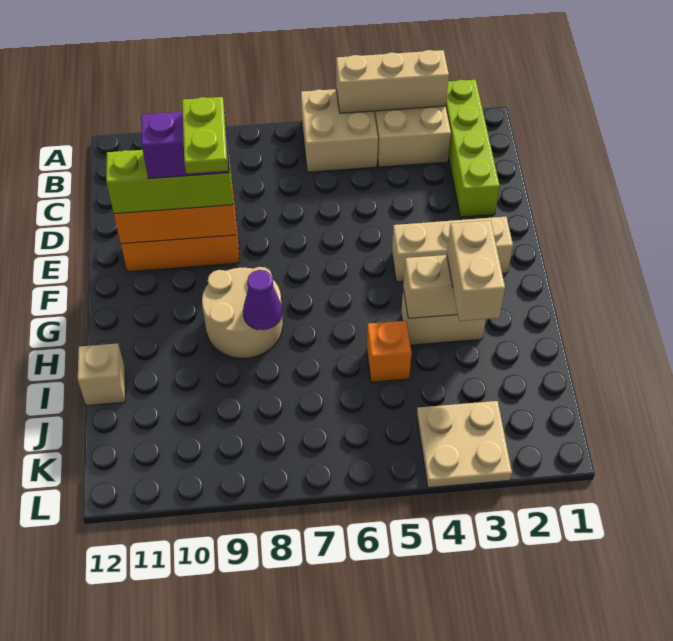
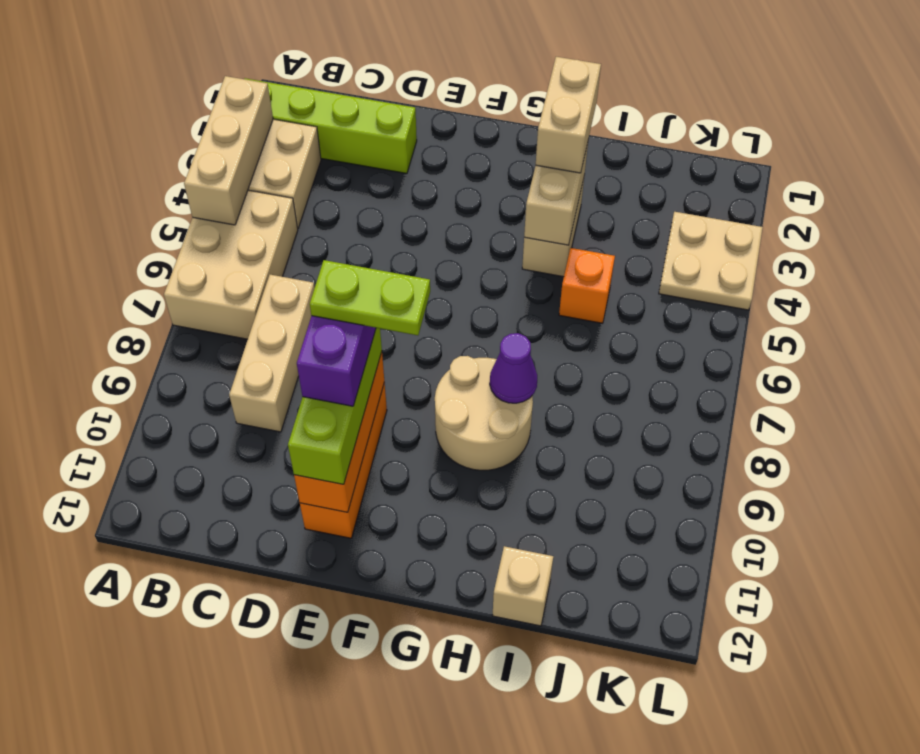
tan brick A5:B6 level 1 -> tan brick A5:B7 level 1
tan brick F2:F4 level 1 -> tan brick C7:C9 level 1
tan brick H3:I3 level 3 -> tan brick H2:H3 level 3

